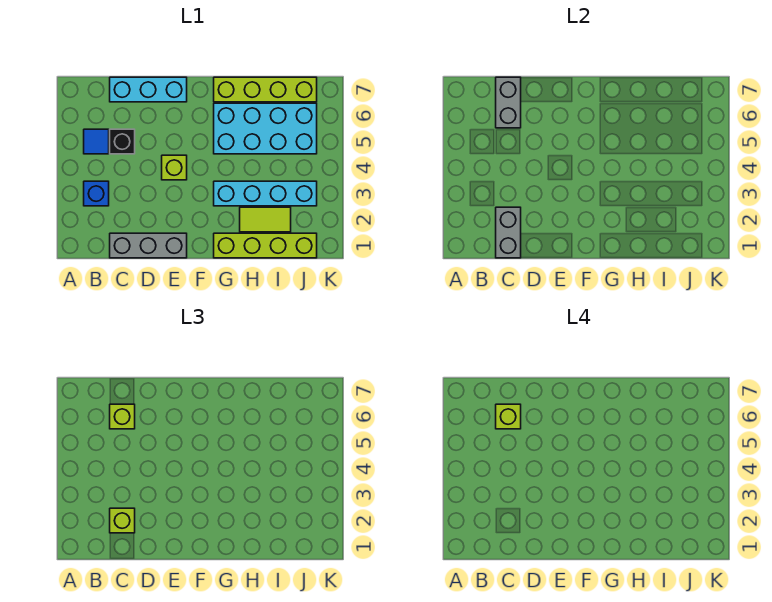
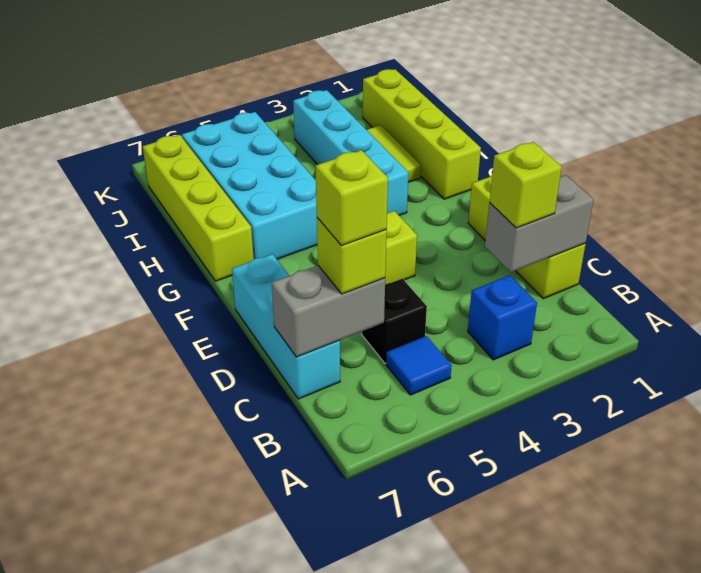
grey brick C1:E1 level 1 -> lime brick C1:E1 level 1

